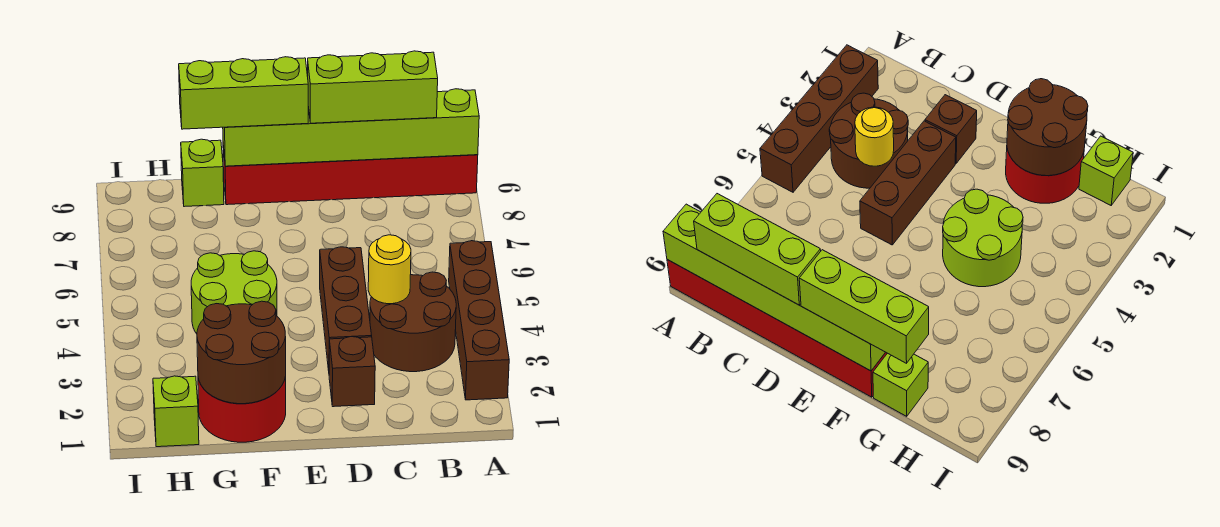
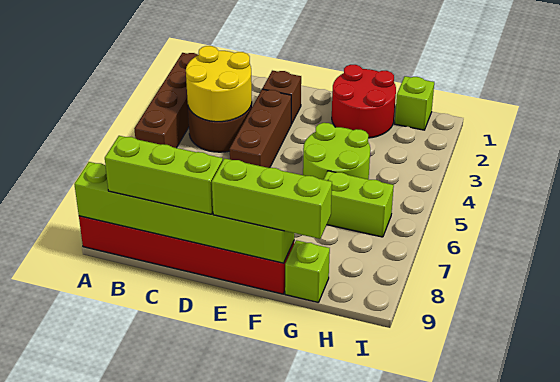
yellow round brick C4 level 2 -> yellow round brick B3:C4 level 2
brown round brick F1:G2 level 2 -> none
none -> lime brick G6:H6 level 1

